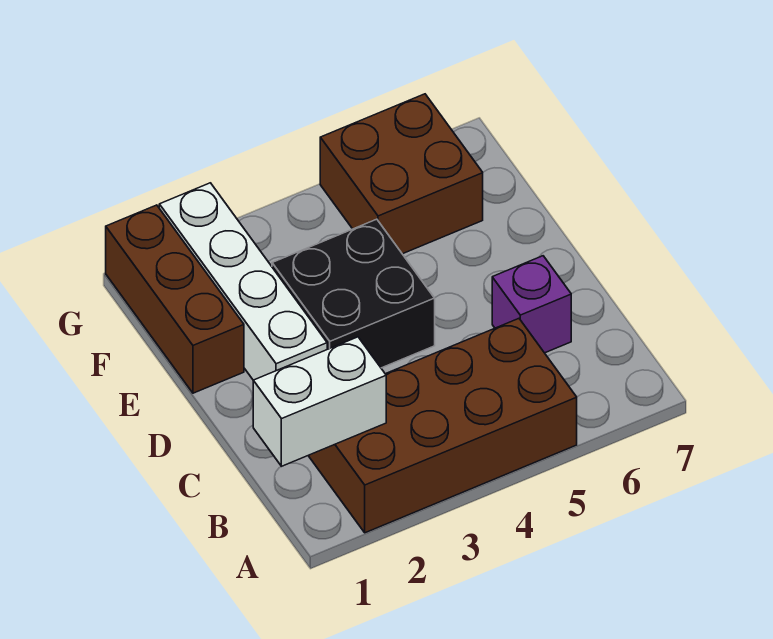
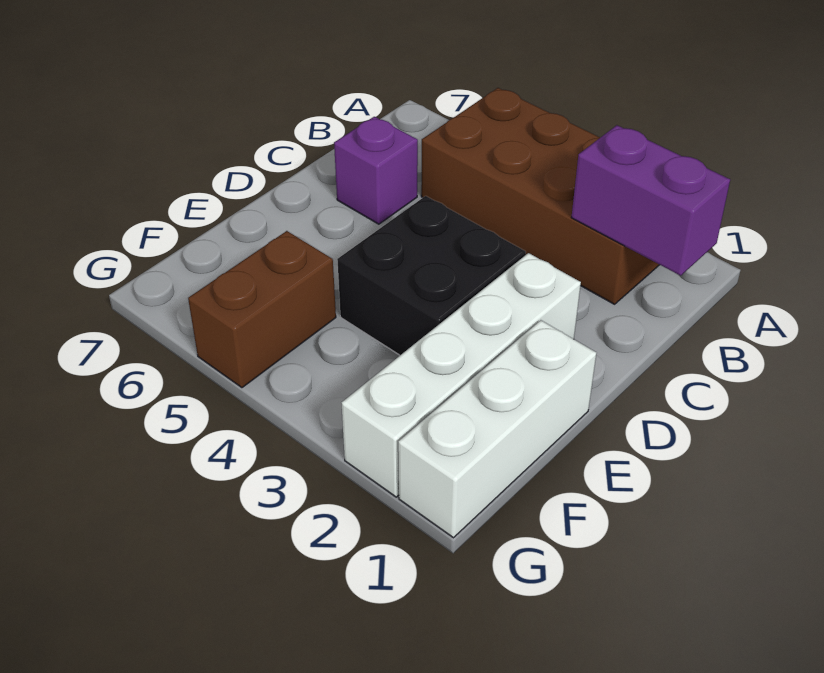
white brick B1:B2 level 2 -> purple brick B1:B2 level 2
brown brick E1:G1 level 1 -> white brick E1:G1 level 1
brown brick F5:G6 level 1 -> brown brick F5:G5 level 1

